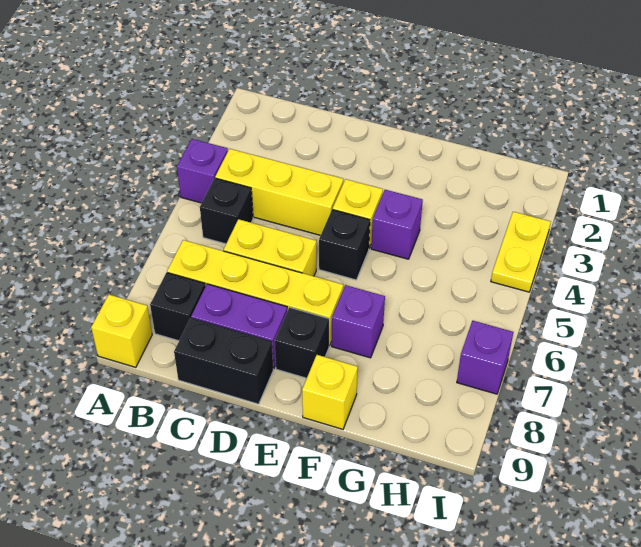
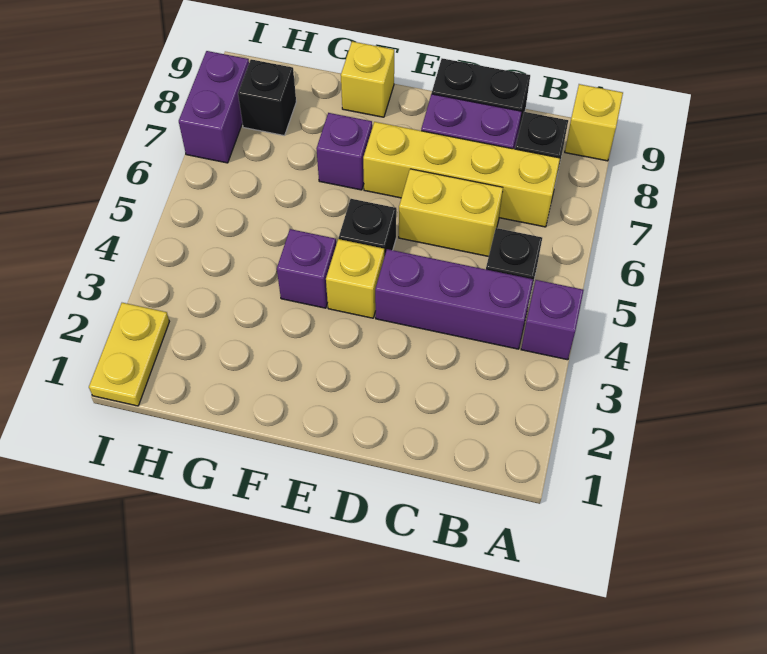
yellow brick B4:D4 level 1 -> purple brick B4:D4 level 1
black brick E8 level 1 -> black brick H8 level 1
yellow plate I3:I4 level 1 -> yellow plate I1:I2 level 1
purple brick I7 level 1 -> purple brick I7:I8 level 1

